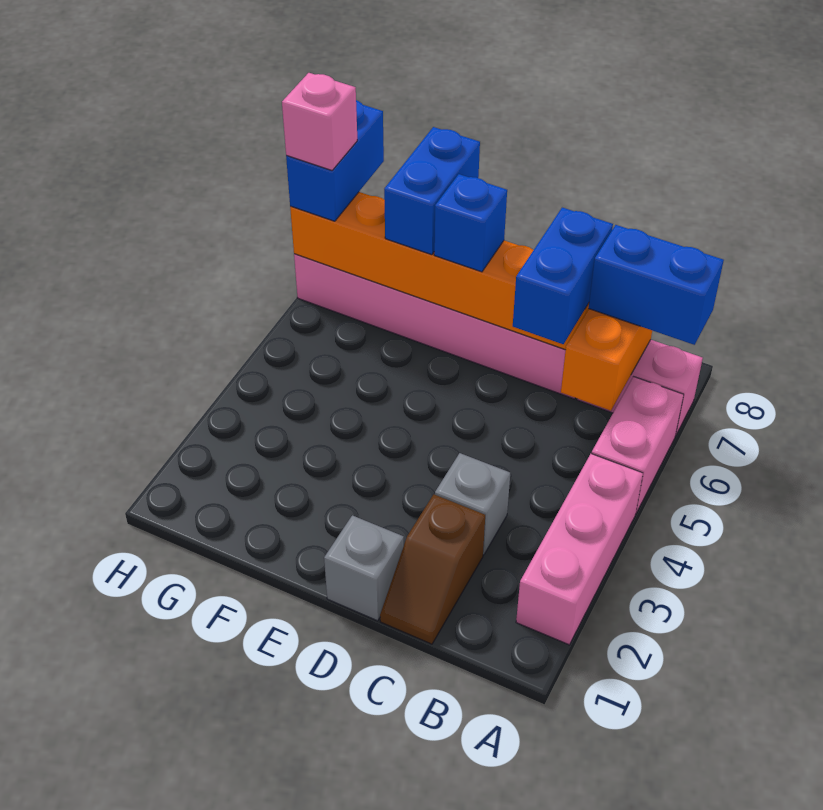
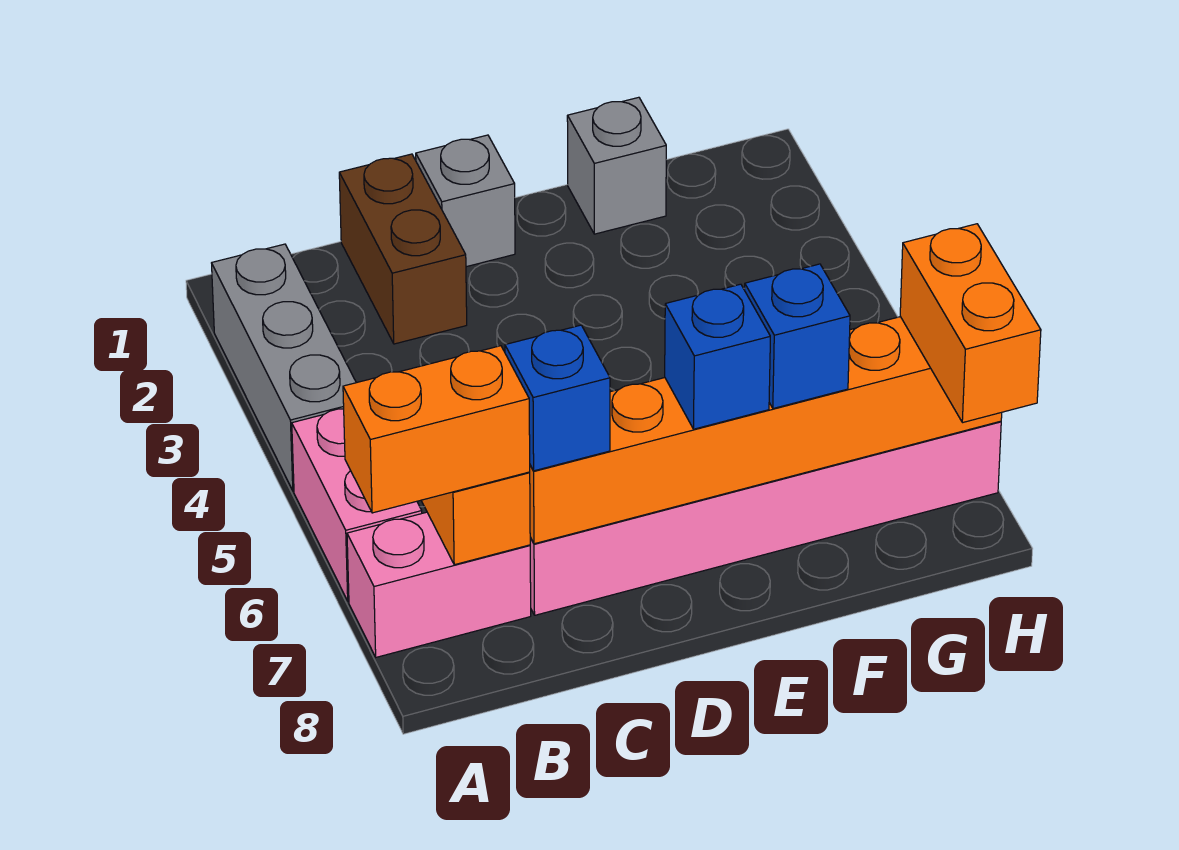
pink brick A2:A4 level 1 -> grey brick A2:A4 level 1
blue brick A7:B7 level 3 -> orange brick A7:B7 level 3
brown slope C1:C2 level 1 top 2 -> brown brick C1:C2 level 1
grey brick C3 level 1 -> grey brick F1 level 1
blue brick C6:C7 level 3 -> blue brick C7 level 3
blue brick F7:F8 level 3 -> blue brick F7 level 3
blue brick H7:H8 level 3 -> orange brick H7:H8 level 3
pink brick H7 level 4 -> none

